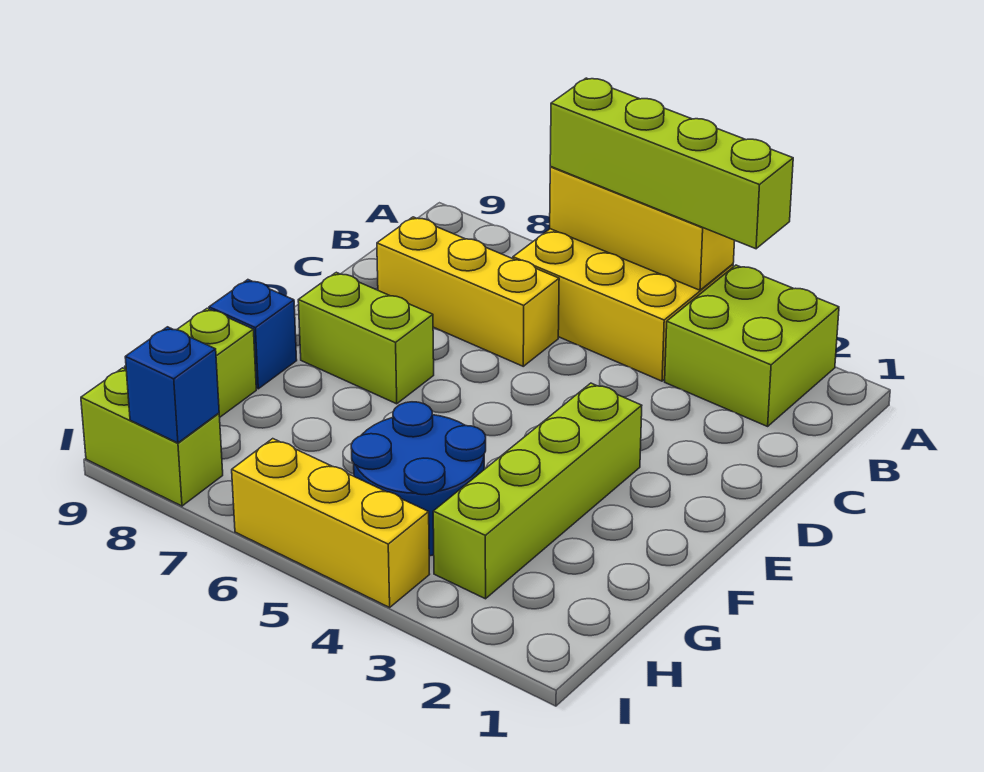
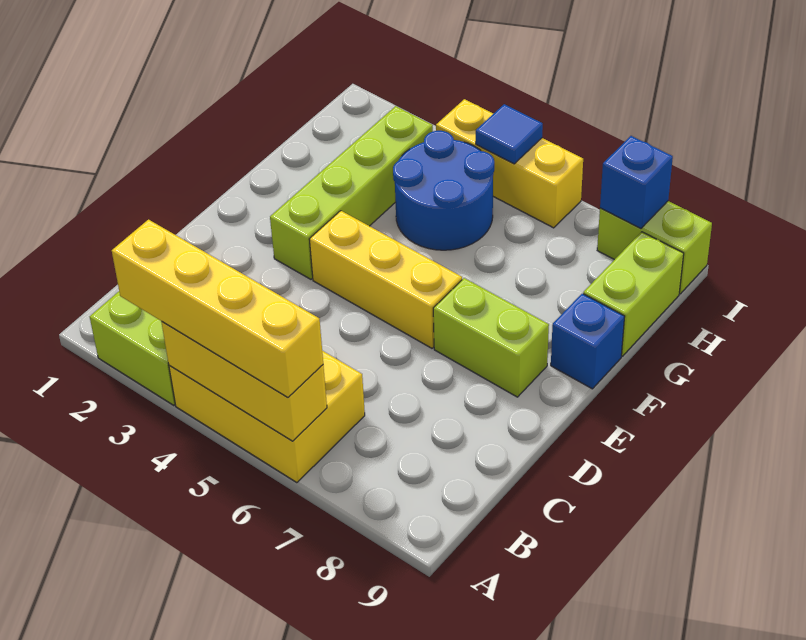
lime brick A3:A6 level 3 -> yellow brick A3:A6 level 3
yellow brick C6:C8 level 1 -> yellow brick E4:E6 level 1
none -> blue tile I5 level 2

